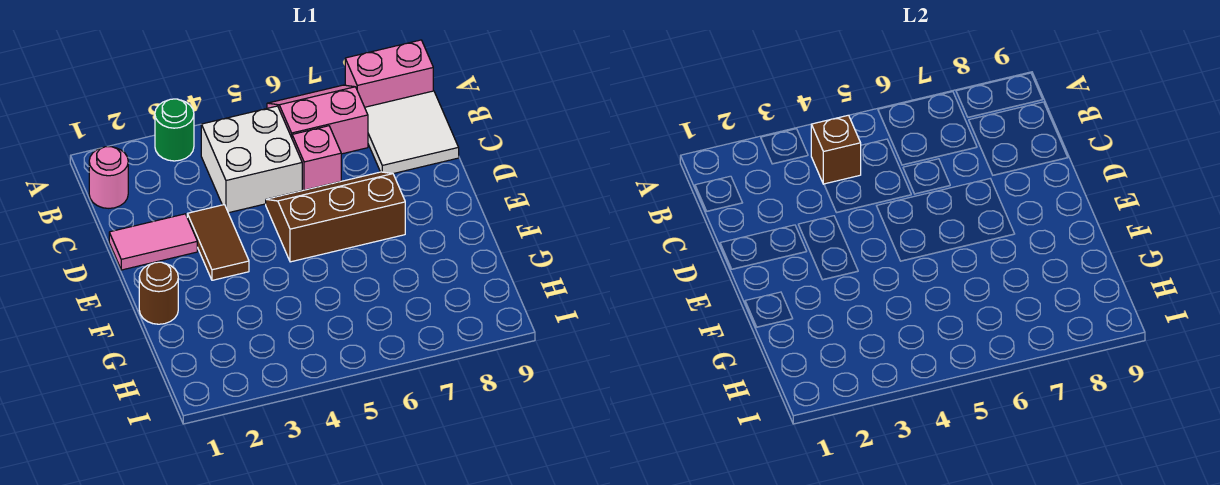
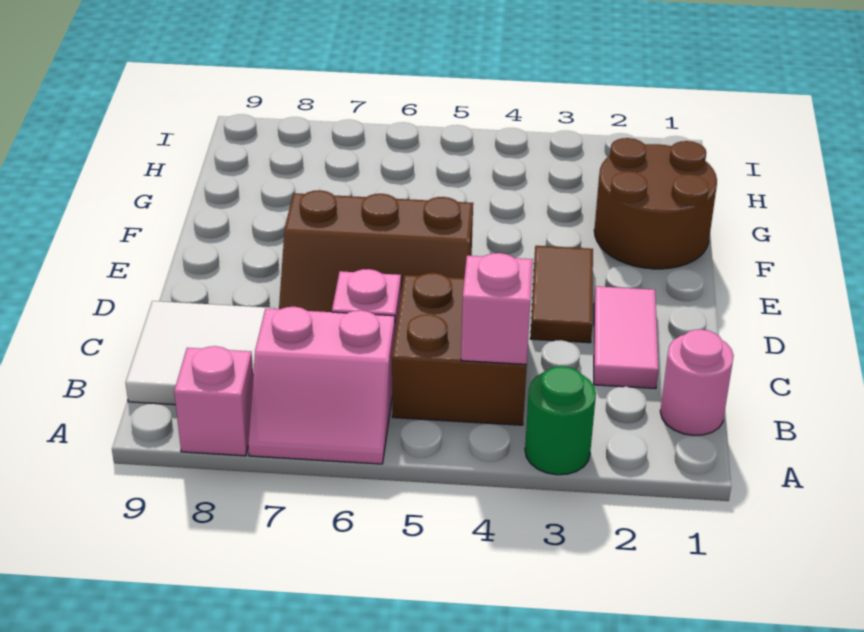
pink brick A8:A9 level 1 -> pink brick A8 level 1
white brick B4:C5 level 1 -> brown brick B4:C5 level 1
brown brick B4 level 2 -> pink brick B4 level 2
pink tile D1:D2 level 1 -> pink tile C2:D2 level 1
brown round brick F1 level 1 -> brown round brick F1:G2 level 1

